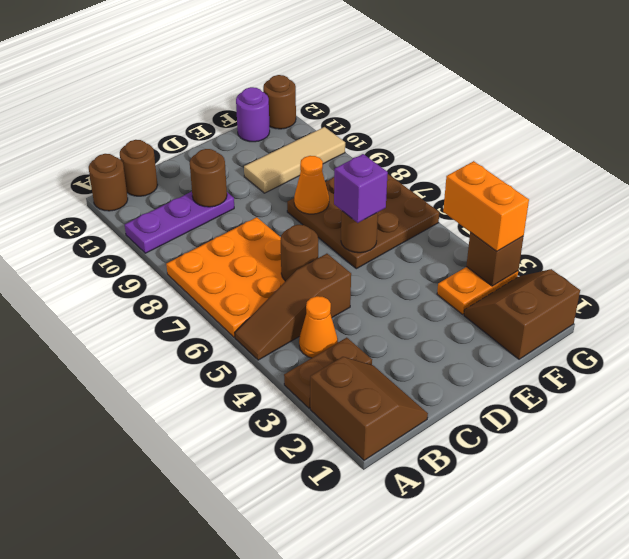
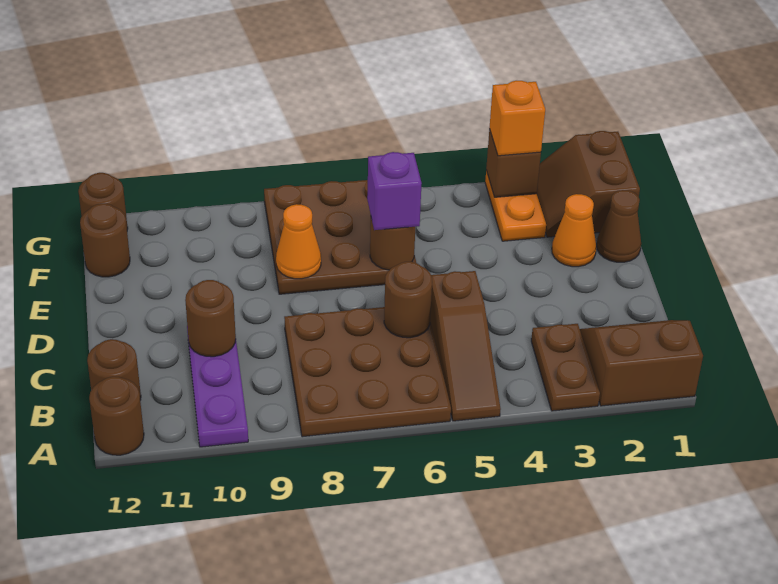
orange plate A6:C8 level 1 -> brown plate A6:C8 level 1
orange cone B4 level 1 -> orange cone E2 level 1
none -> brown cone E1 level 1
tan tile E10:G10 level 1 -> none
purple round brick F12 level 1 -> brown round brick F12 level 1
orange brick G3:G4 level 3 -> orange brick G3 level 3

